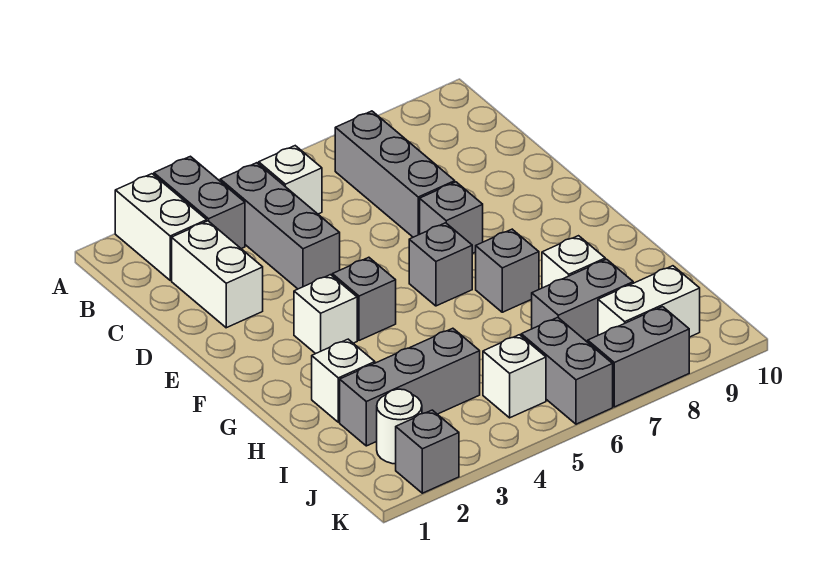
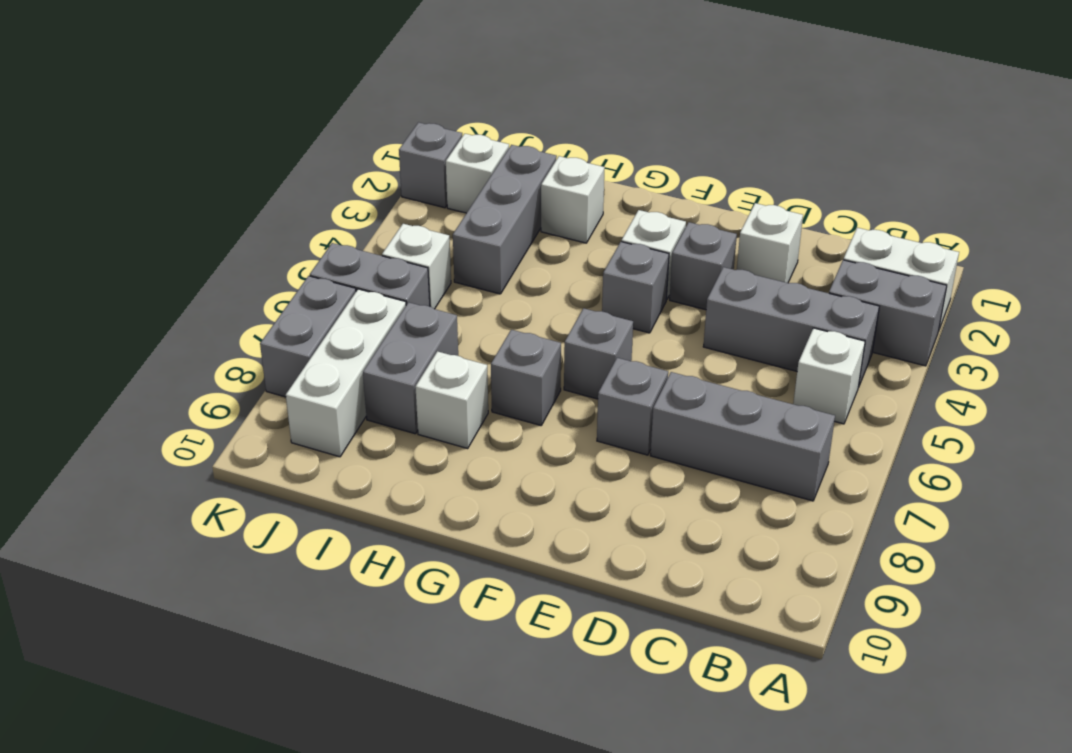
white brick C2:D2 level 1 -> white brick D2 level 1
none -> grey brick E3 level 1
white round brick J2 level 1 -> white brick J2 level 1
white brick J8:J9 level 1 -> white brick J7:J9 level 1

